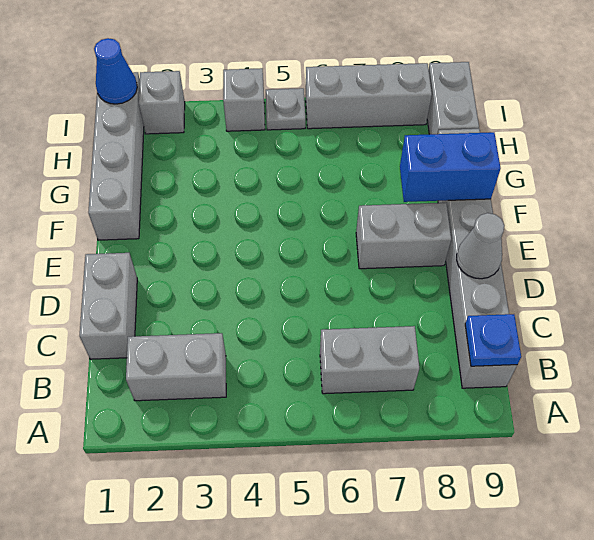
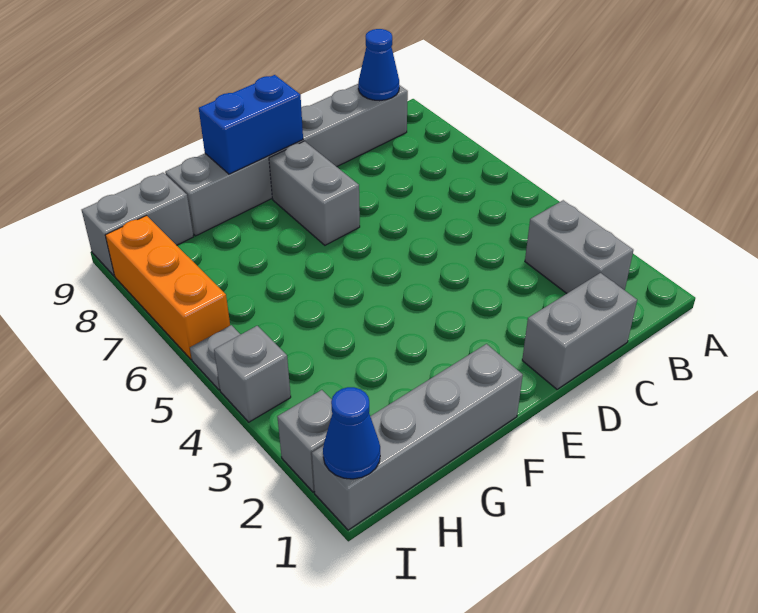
grey brick B6:B7 level 1 -> none
blue plate B9 level 2 -> blue cone B9 level 2
grey cone D9 level 2 -> none
blue brick F8:F9 level 2 -> blue brick E9:F9 level 2
grey brick I6:I8 level 1 -> orange brick I6:I8 level 1

